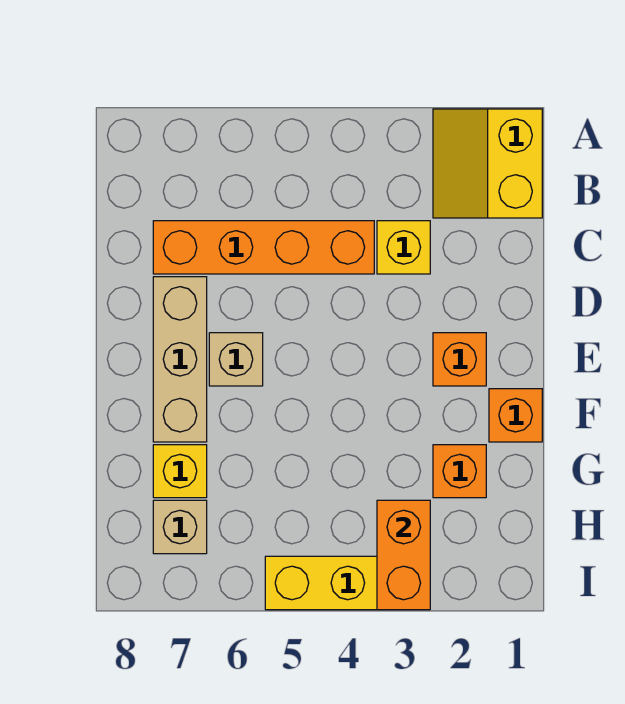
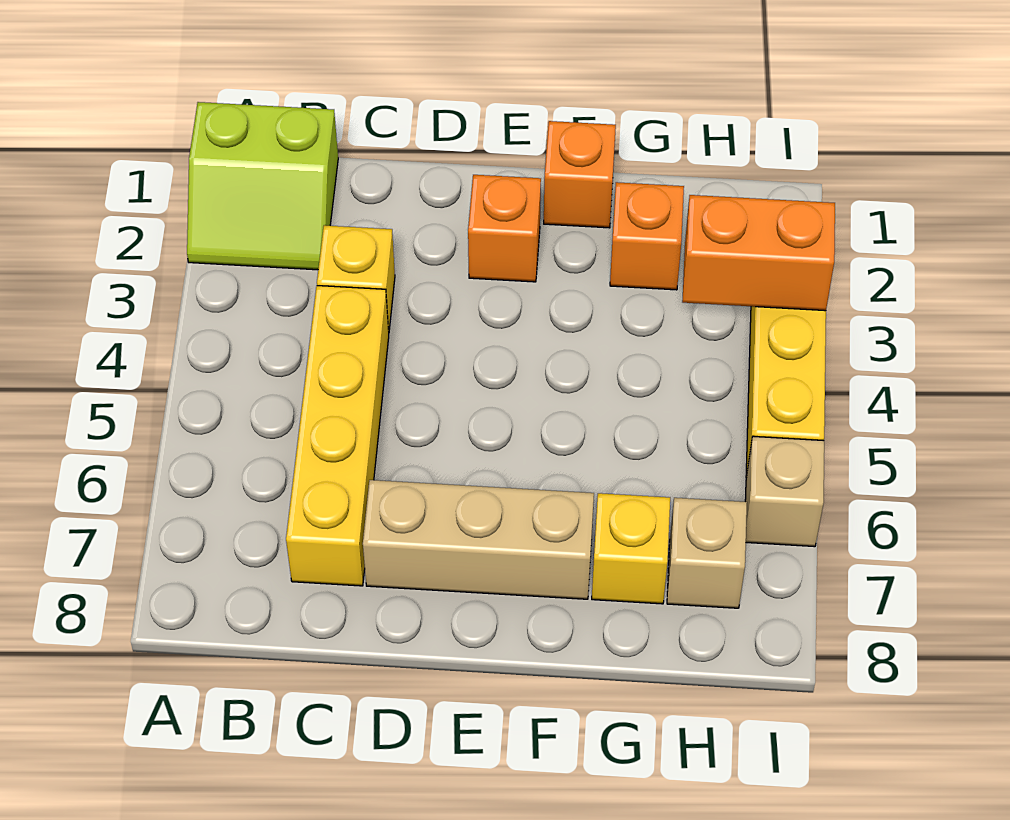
yellow slope A1:B2 level 1 top 1 -> lime slope A1:B2 level 1 top 1
orange brick C4:C7 level 1 -> yellow brick C4:C7 level 1
tan brick E6 level 1 -> tan brick I6 level 1

